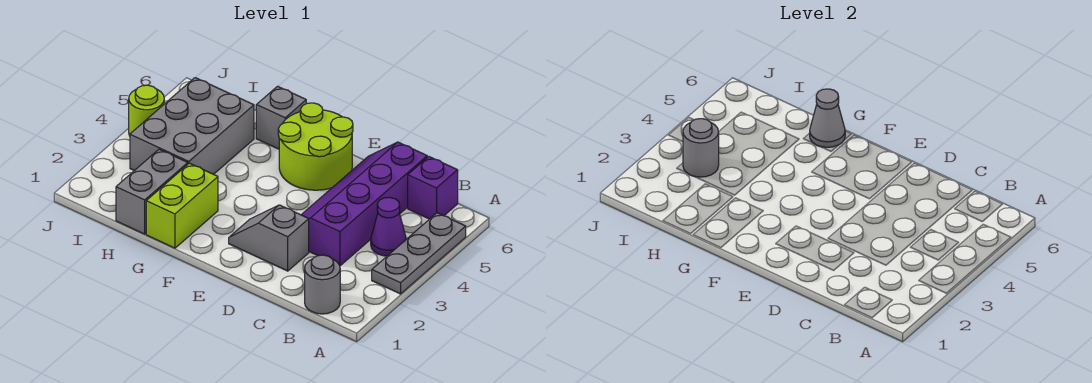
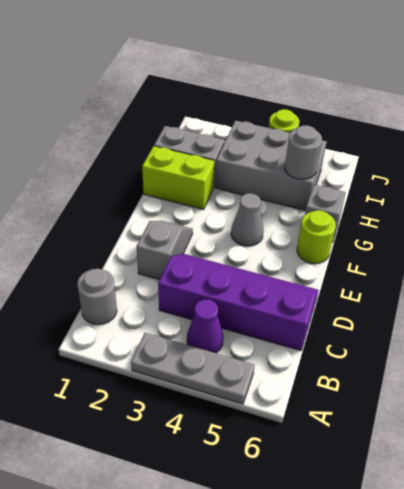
purple brick B6 level 1 -> none
lime round brick E5:F6 level 1 -> lime round brick F6 level 1
grey cone G6 level 2 -> grey cone F4 level 1
grey round brick I3 level 2 -> grey round brick H5 level 2

